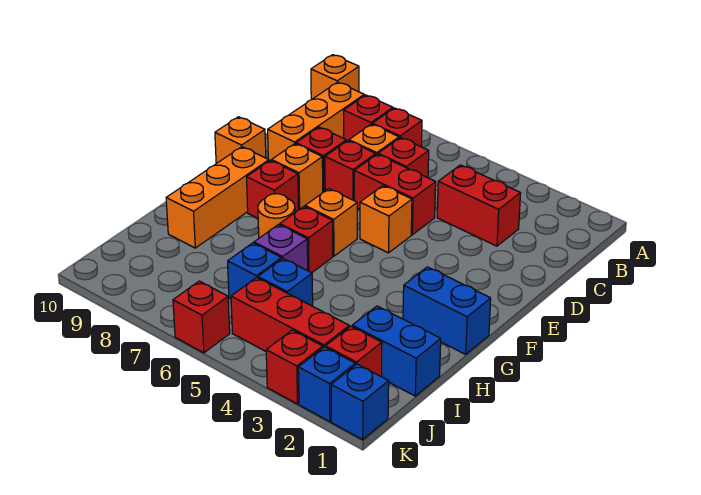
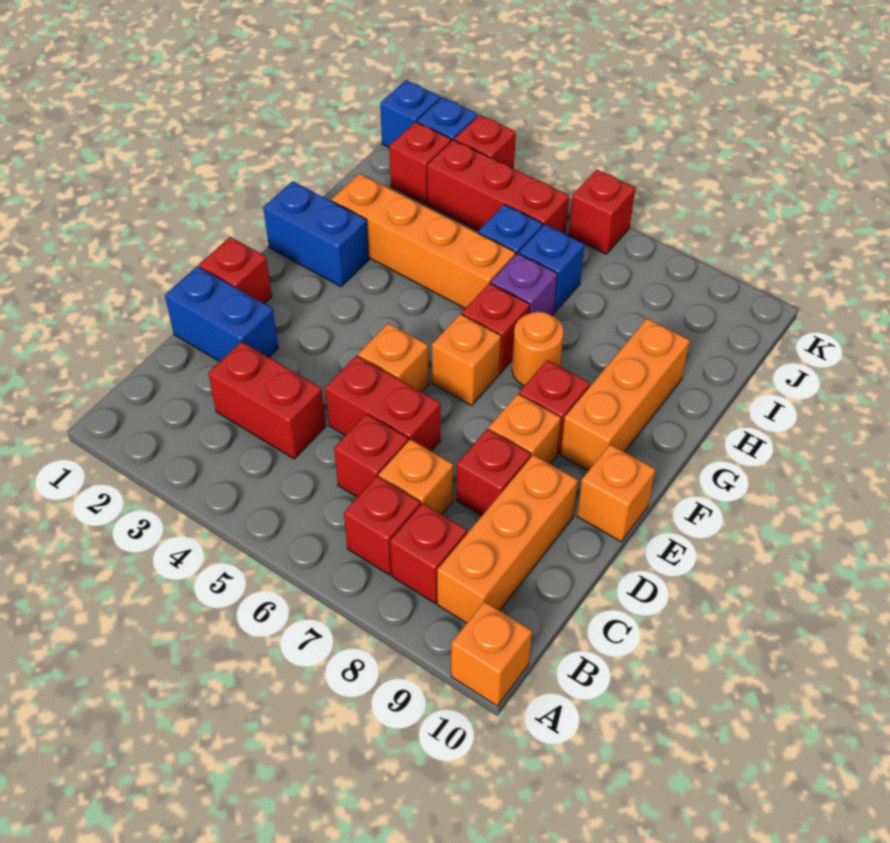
red brick D7 level 1 -> red brick E1 level 1
none -> orange brick H2:H5 level 1
blue brick I1:I2 level 1 -> blue brick D1:D2 level 1

